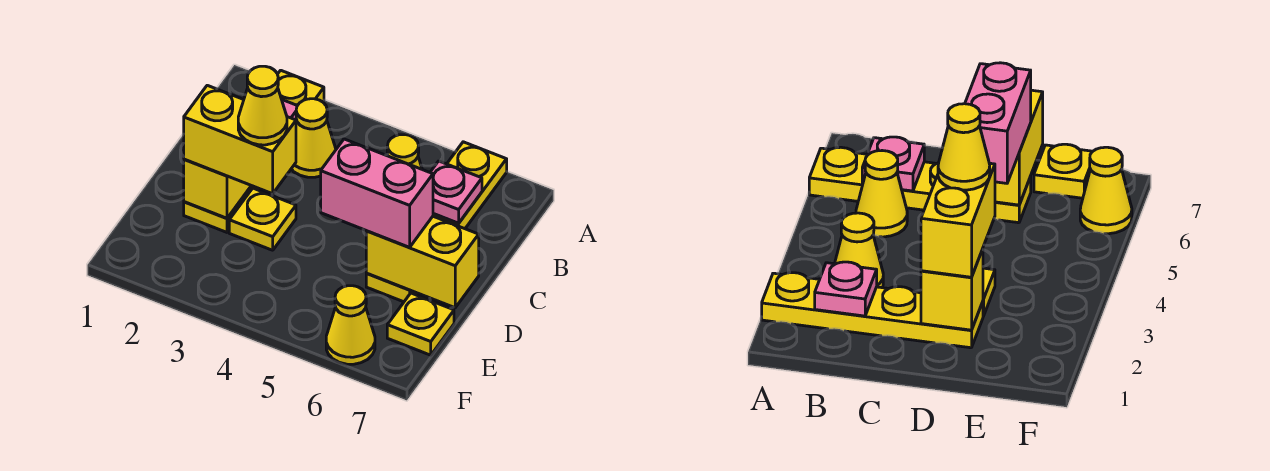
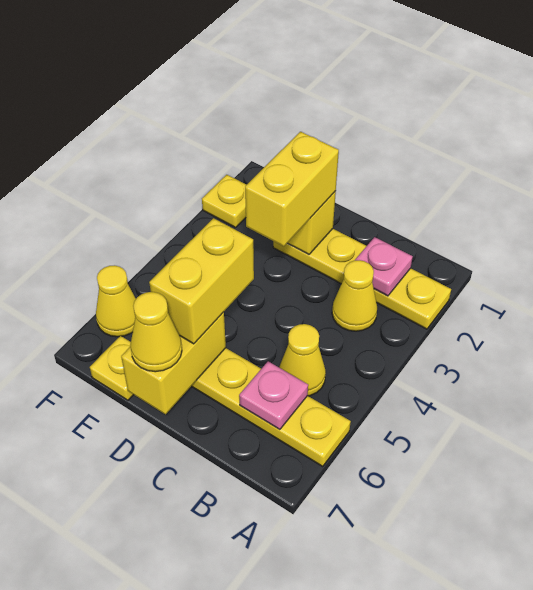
yellow plate D3 level 1 -> yellow plate F2 level 1
yellow cone D3 level 4 -> yellow cone D7 level 3
pink brick D5:D6 level 3 -> yellow brick D5:D6 level 3

